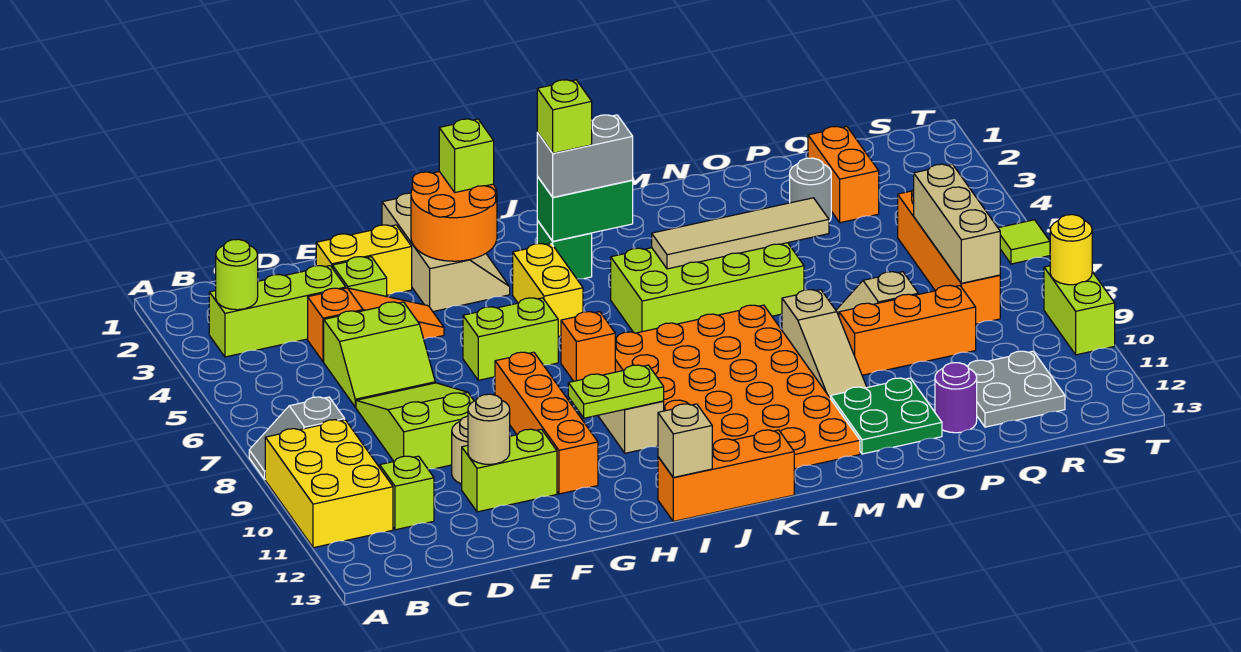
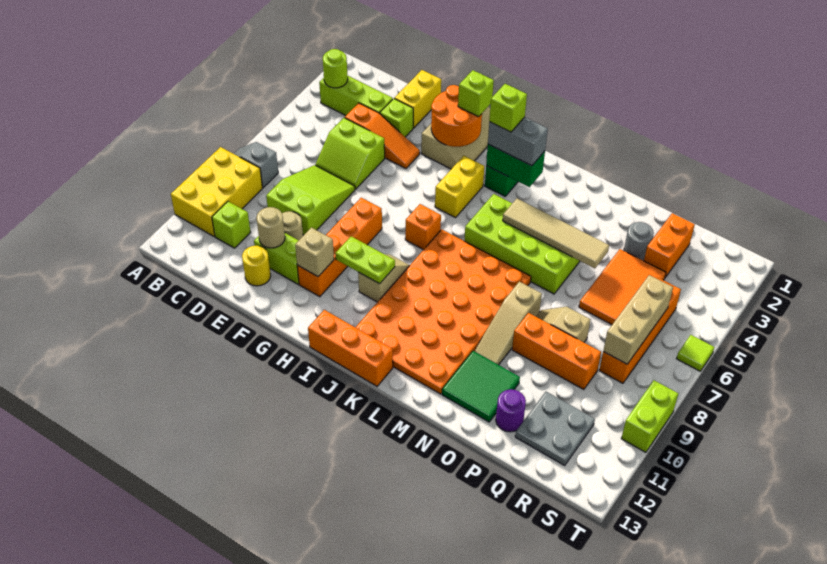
yellow brick E2:F2 level 1 -> yellow brick E1:E2 level 1
lime brick G6:H6 level 1 -> none
tan brick I13 level 2 -> tan brick G11 level 2
green plate N11:O12 level 1 -> green tile N11:O12 level 1
none -> orange tile P4:Q6 level 1
yellow round brick T9 level 2 -> yellow round brick E12 level 1

